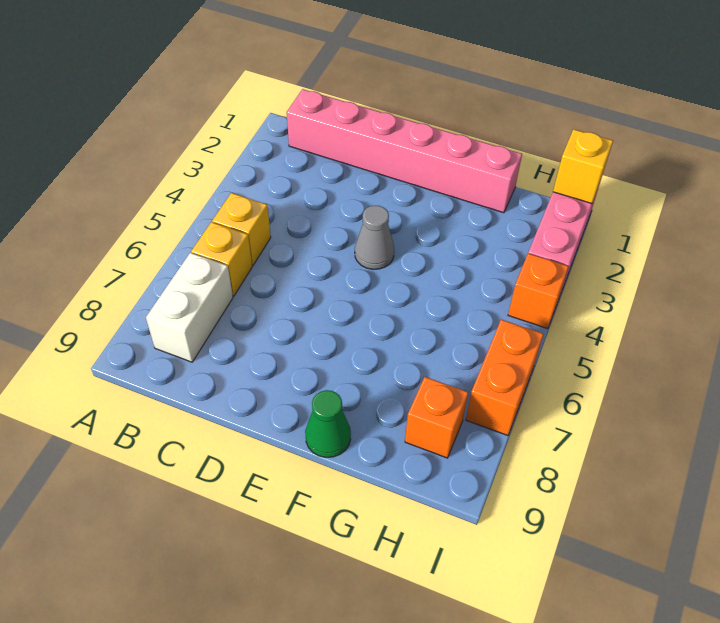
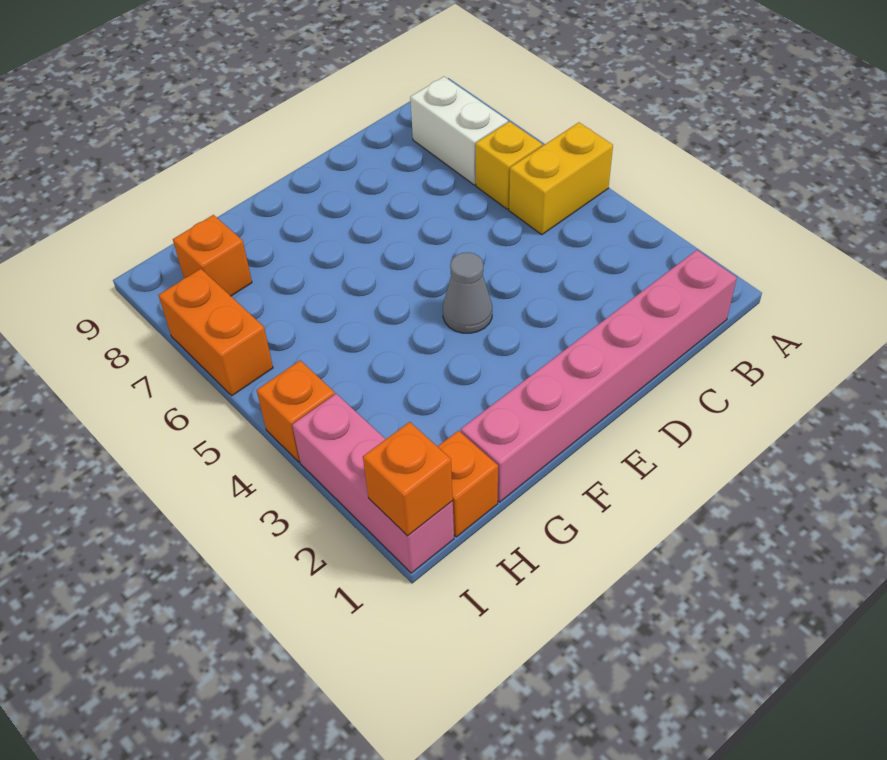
yellow brick B5 level 1 -> yellow brick A5:B5 level 1
green cone F9 level 1 -> none
none -> orange brick H1 level 1
yellow brick I1 level 2 -> orange brick I1 level 2

